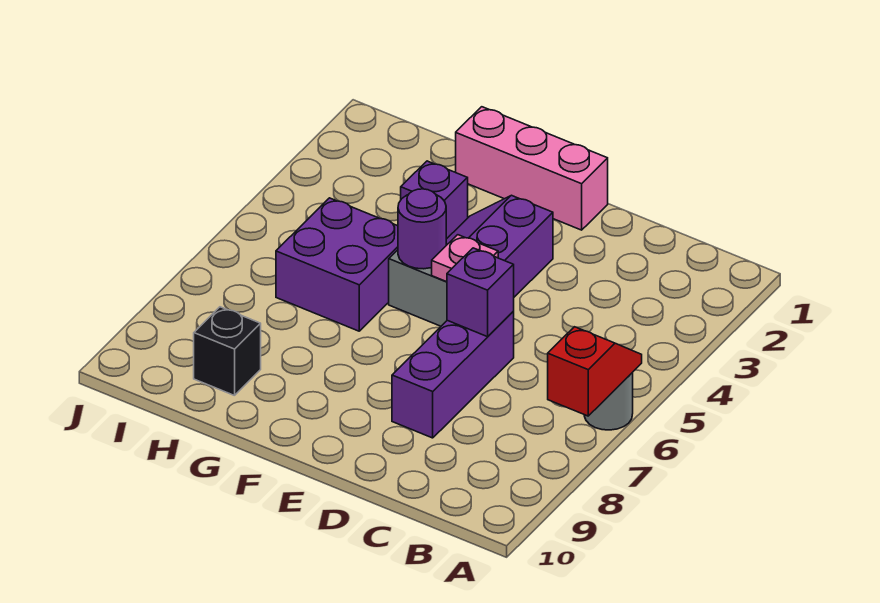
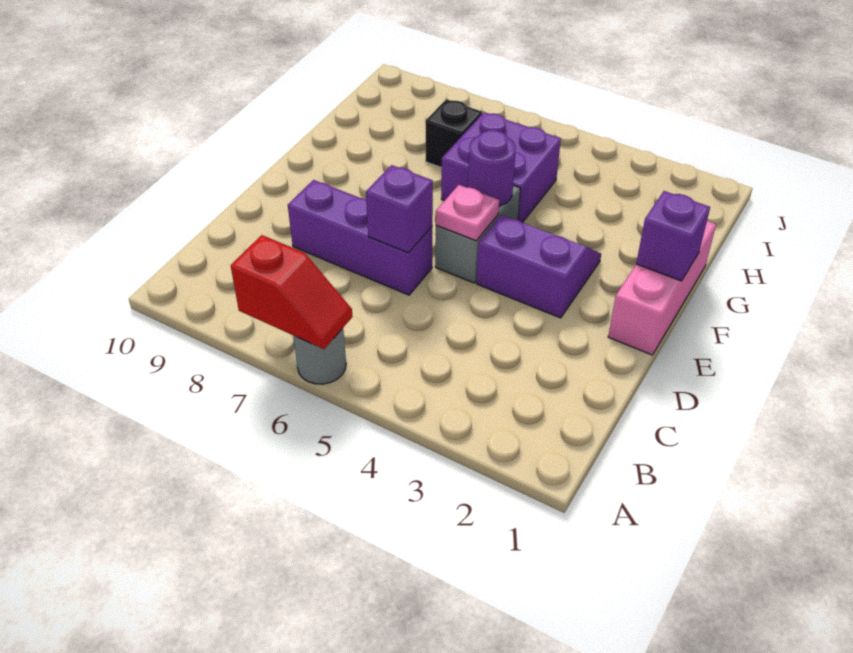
purple brick G3 level 1 -> purple brick F1 level 2
black brick H9 level 1 -> black brick H7 level 1

